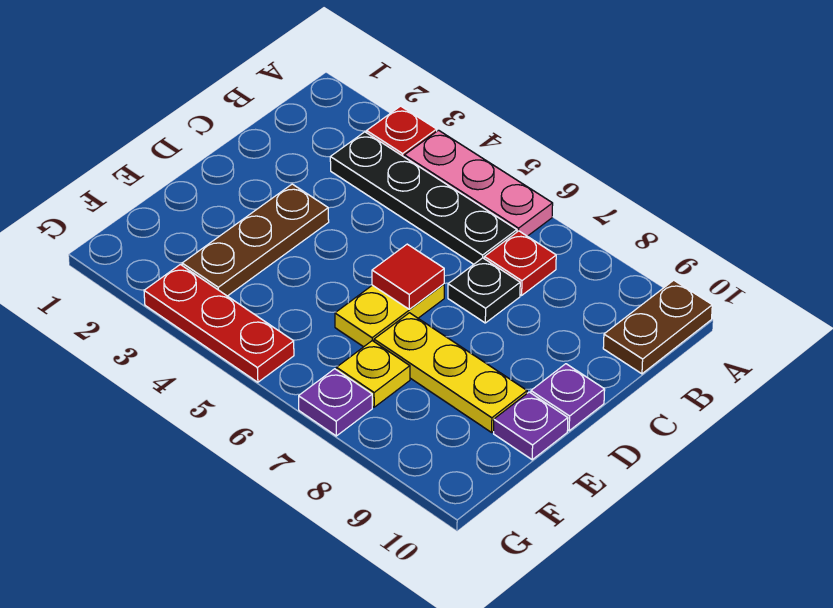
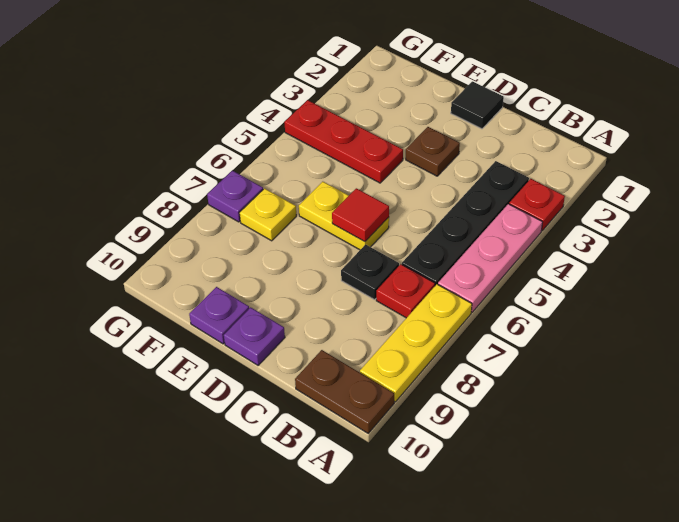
none -> black tile D1 level 1
brown plate D3:F3 level 1 -> brown plate D3 level 1
yellow plate E7:E9 level 1 -> yellow plate A7:A9 level 1
red plate G3:G5 level 1 -> red plate E4:G4 level 1

